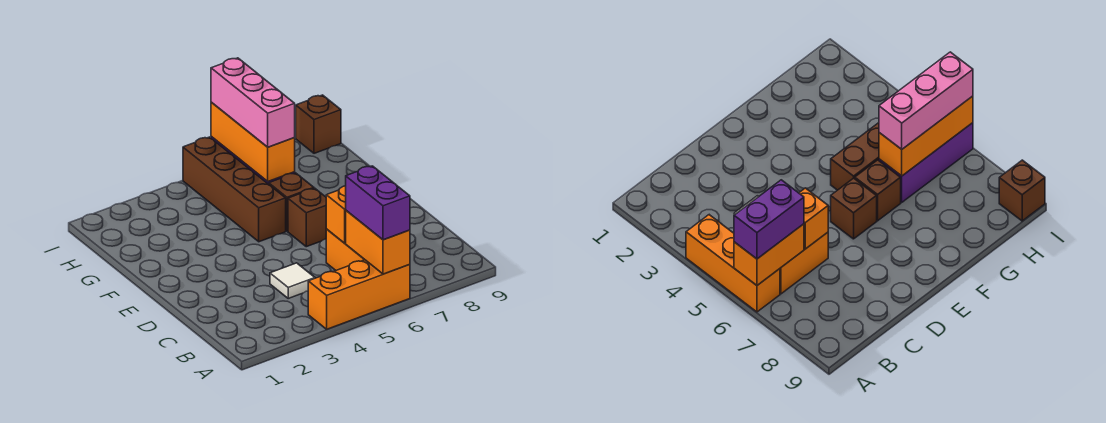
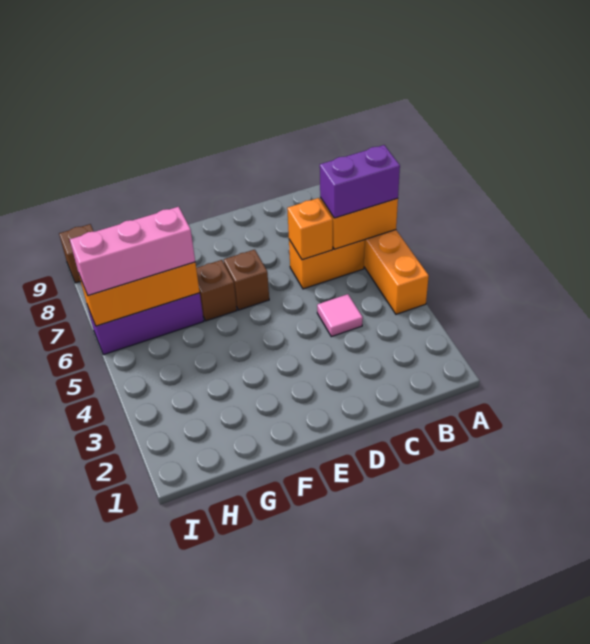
white tile C4 level 1 -> pink tile C4 level 1
brown brick F5:I5 level 1 -> none

